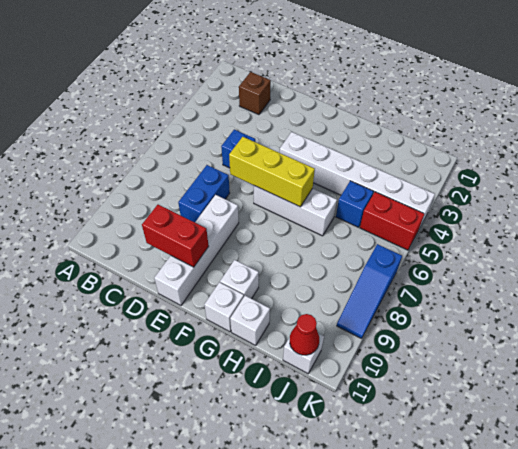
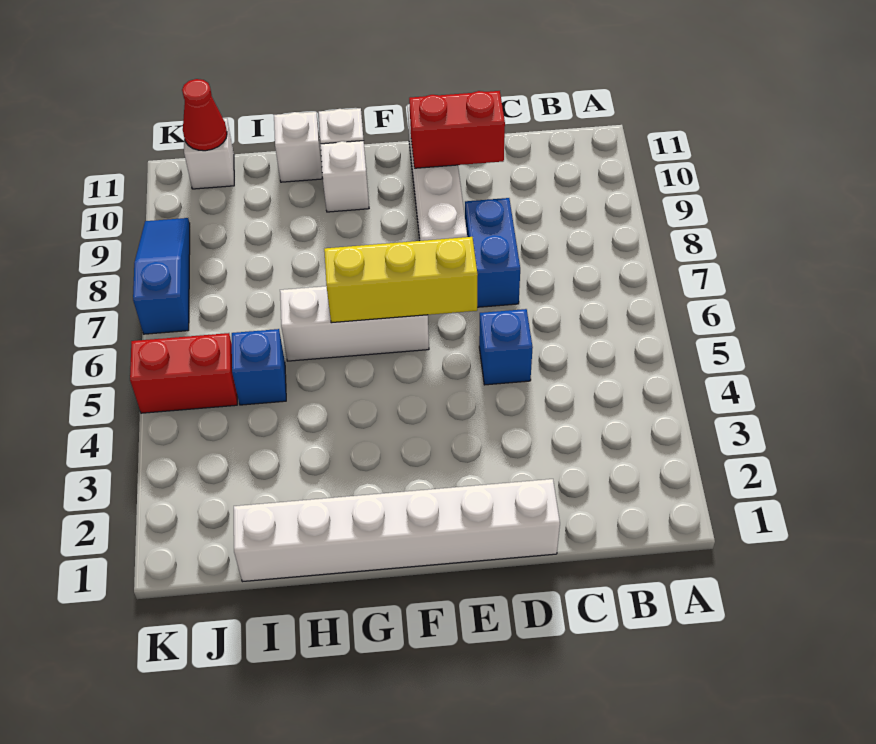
brown brick C2 level 1 -> none
white brick F4:K4 level 1 -> white brick D1:I1 level 1

